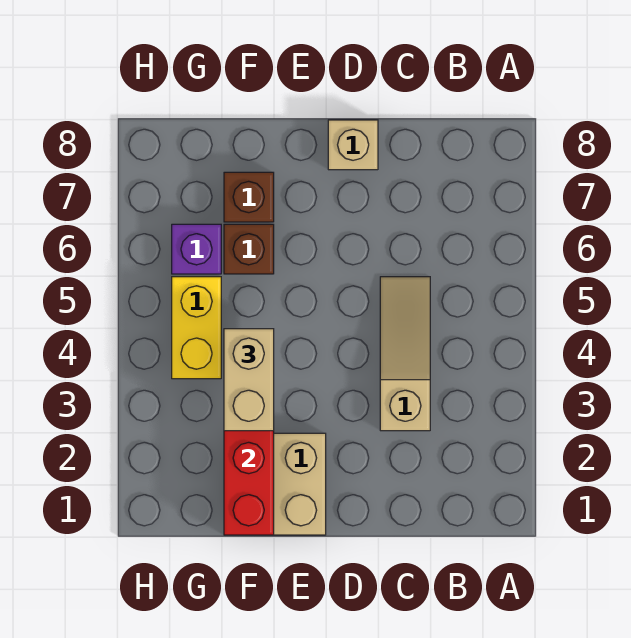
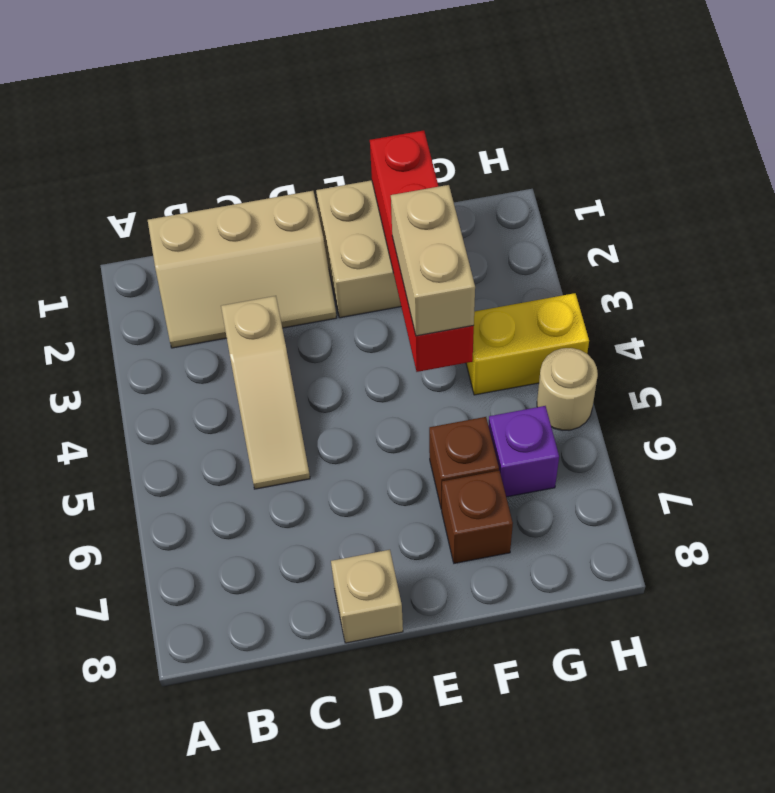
none -> tan slope B1:D2 level 1 top 1
yellow brick G4:G5 level 1 -> yellow brick G4:H4 level 1
none -> tan round brick H5 level 1

